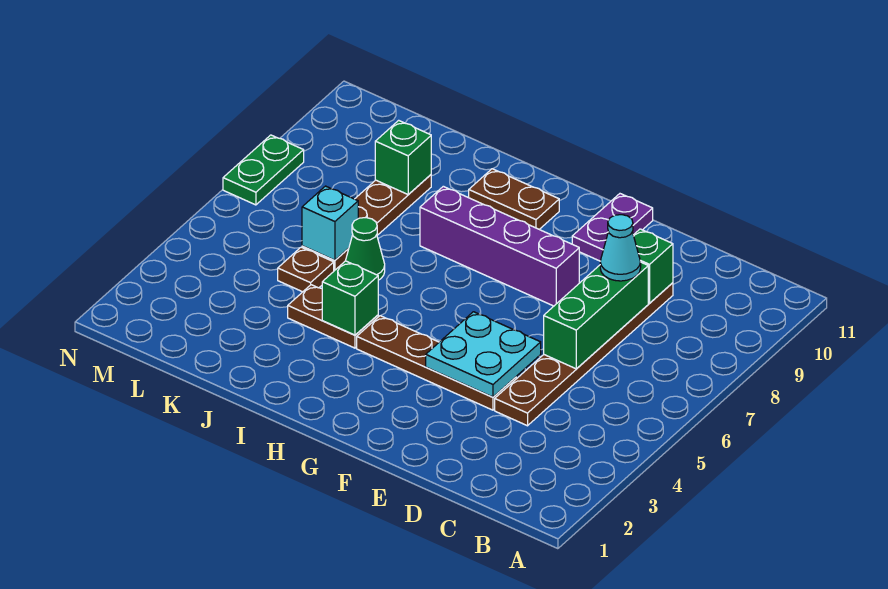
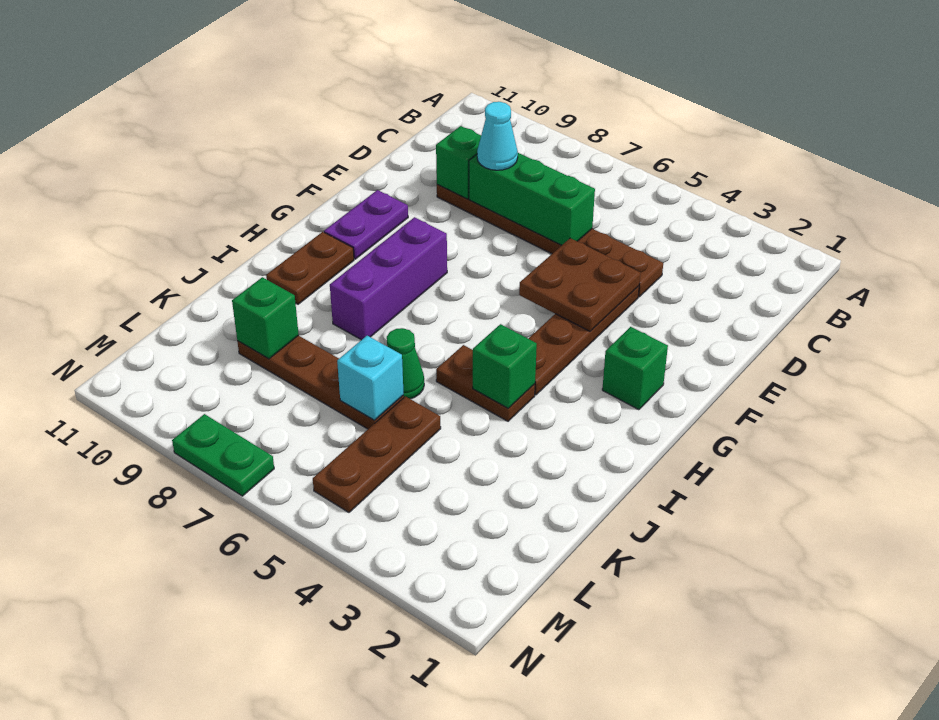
cyan plate E4:F5 level 2 -> brown plate E4:F5 level 2
purple brick F8:I8 level 1 -> purple brick G8:I8 level 1
purple plate F10:F11 level 1 -> purple plate F10:G10 level 1
none -> green brick G2 level 1
brown plate I4:J4 level 1 -> brown plate I4:I5 level 1
brown plate K5 level 1 -> brown plate K5:M5 level 1

